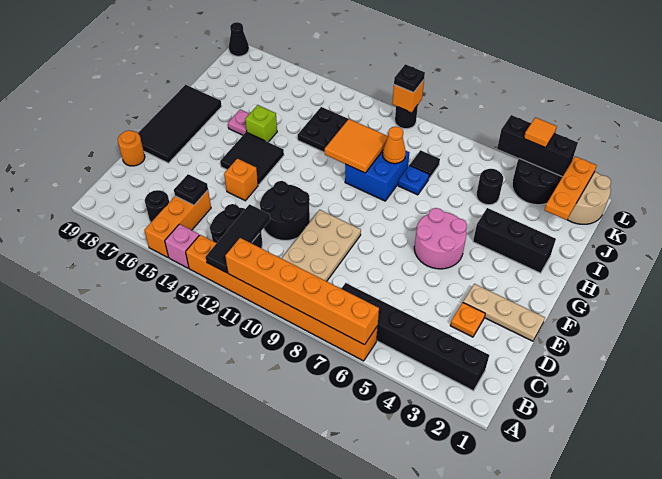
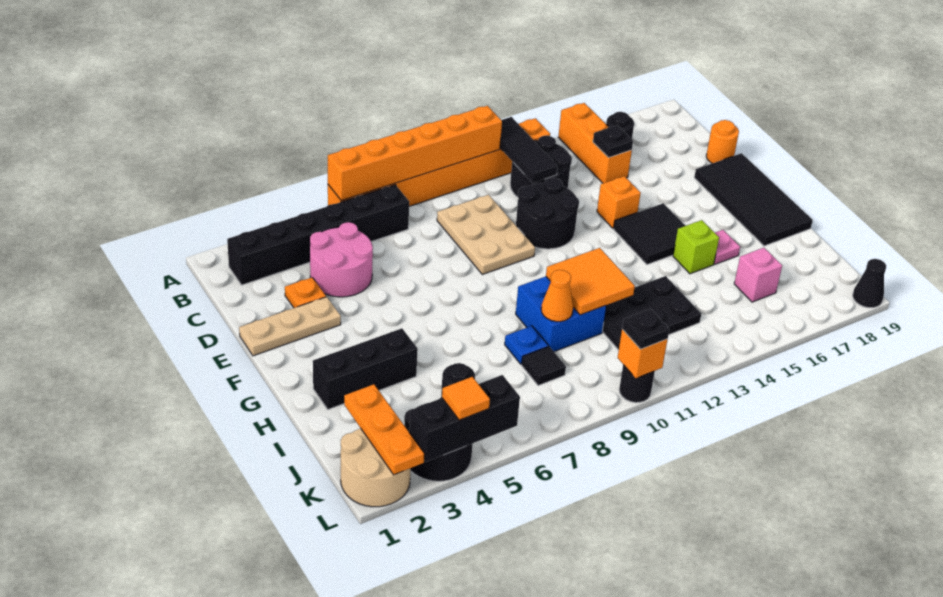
pink brick A14 level 1 -> pink brick J16 level 1
pink round brick F5:G6 level 1 -> pink round brick C4:D5 level 1

